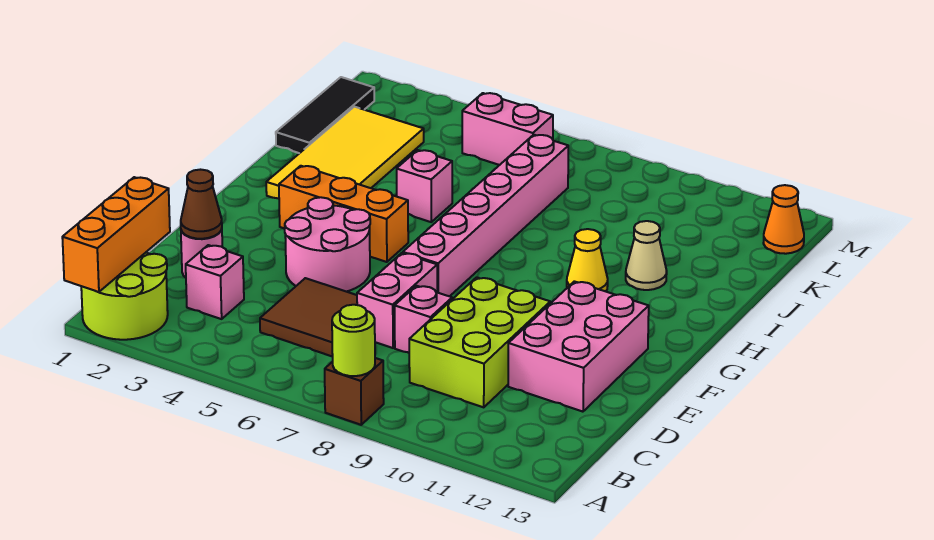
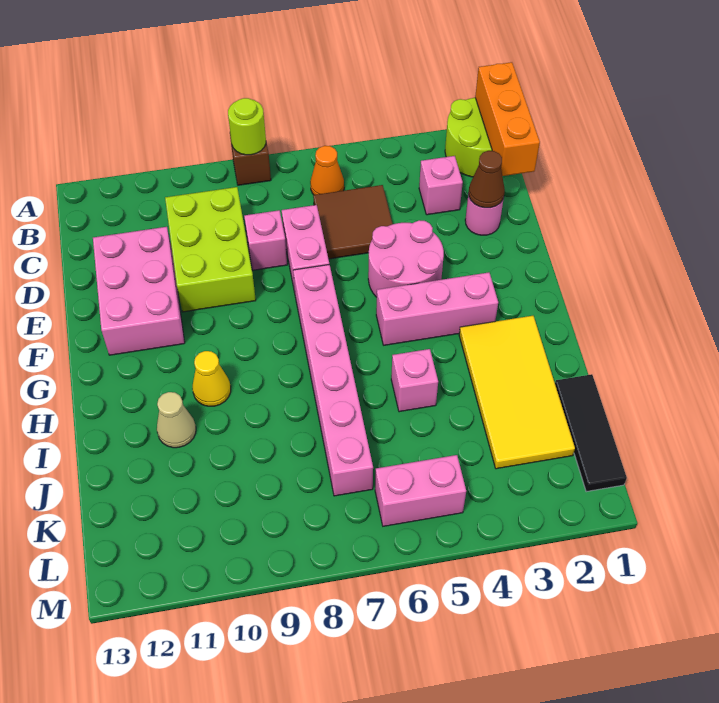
orange brick G3:G5 level 1 -> pink brick G3:G5 level 1
orange cone L13 level 1 -> orange cone B6 level 1

